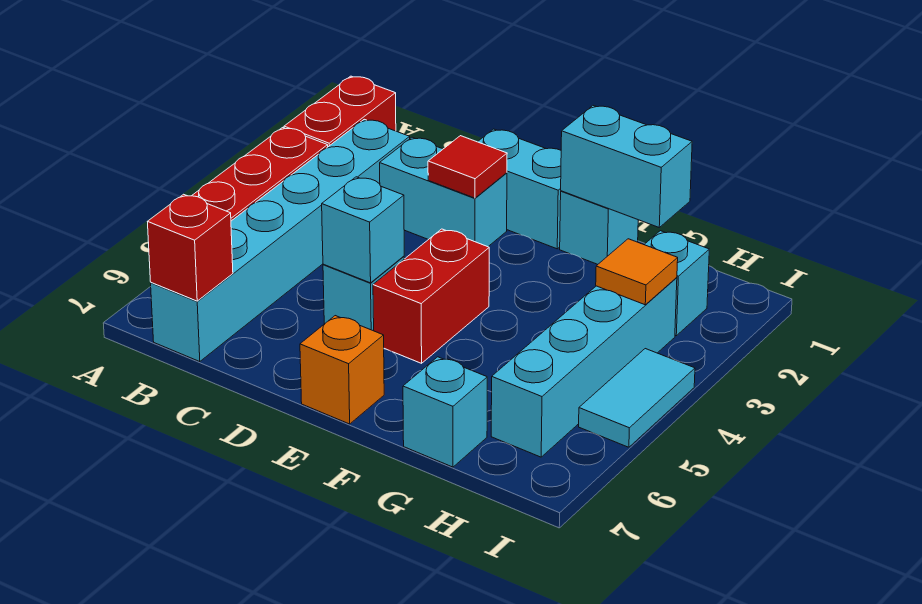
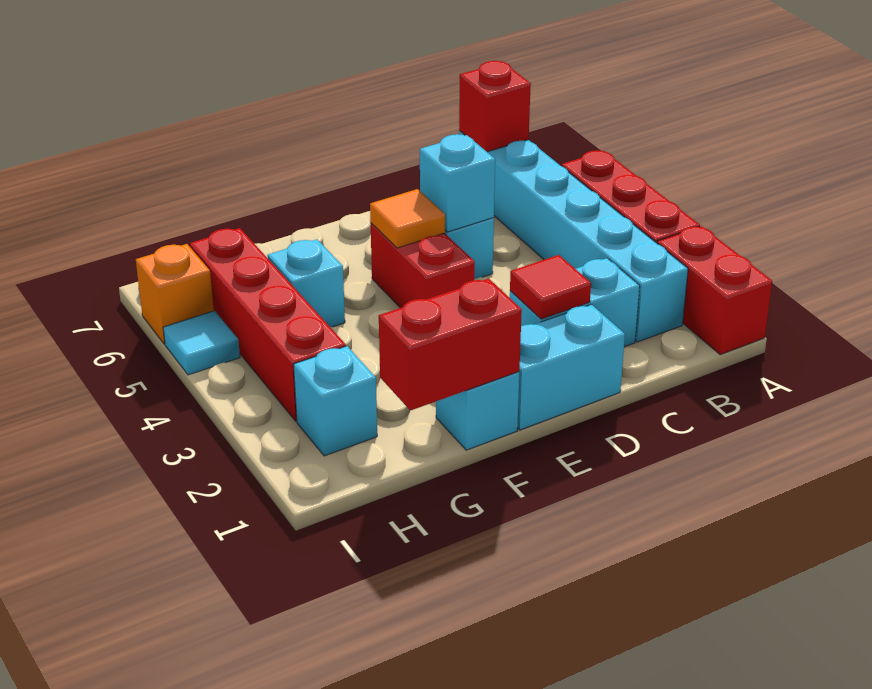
orange brick E7 level 1 -> orange brick I6 level 1
cyan brick F1:G1 level 2 -> red brick F1:G1 level 2
cyan brick G7 level 1 -> cyan brick G5 level 1
cyan brick H3:H6 level 1 -> red brick H3:H6 level 1
orange tile H3 level 2 -> orange tile E5 level 2
cyan tile I4:I5 level 1 -> cyan tile I5 level 1

